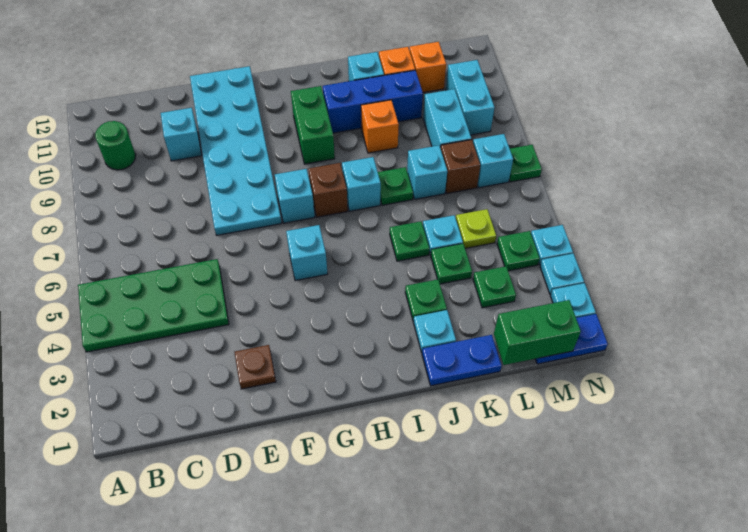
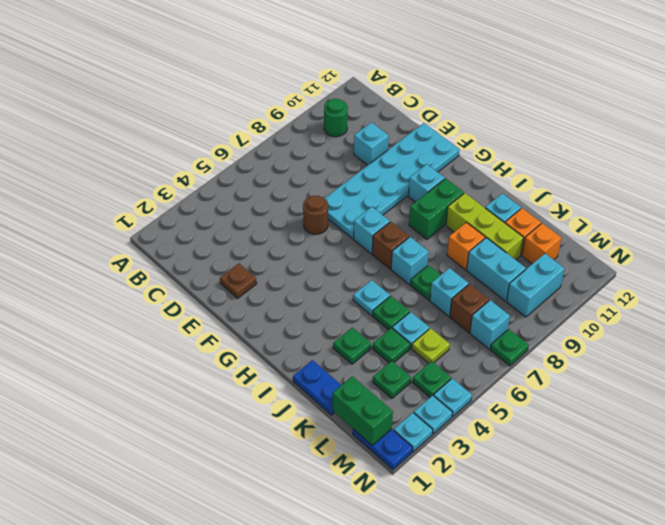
green plate A4:D5 level 1 -> none
none -> brown round brick E6 level 1
cyan brick G5 level 1 -> cyan brick G10 level 1
blue brick I10:K10 level 1 -> lime brick I10:K10 level 1
cyan plate J2 level 1 -> cyan plate I5 level 1
cyan brick L8:L9 level 1 -> cyan brick K9:L9 level 1

